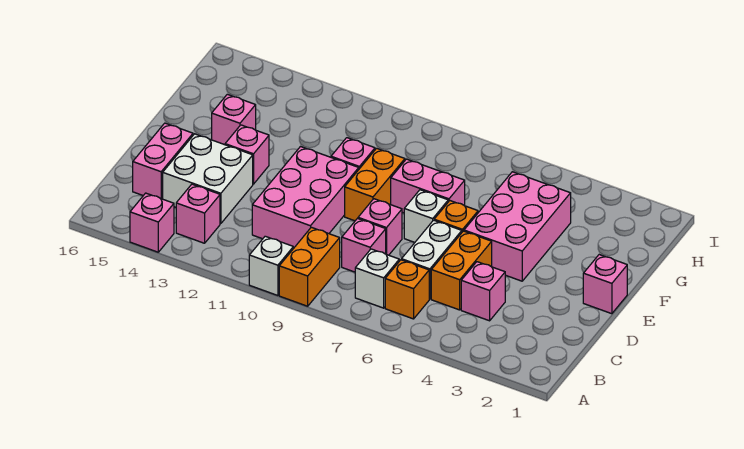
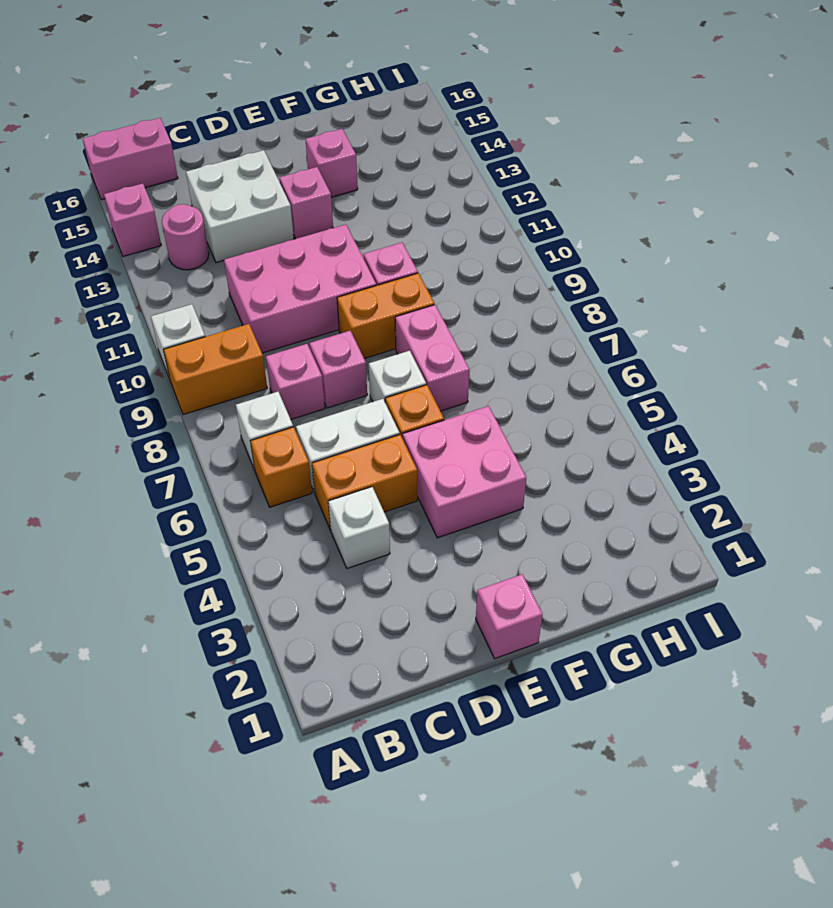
pink brick B13 level 1 -> pink round brick B13 level 1
pink brick C4 level 1 -> white brick C4 level 1
pink brick C15:D15 level 1 -> pink brick A16:B16 level 1
pink brick E4:G5 level 1 -> pink brick E4:F5 level 1

